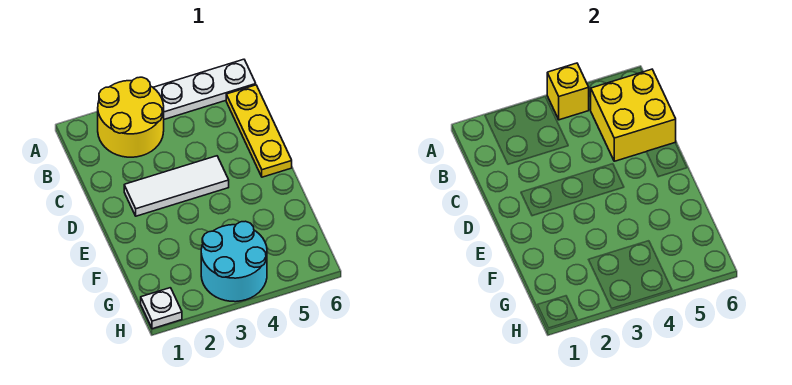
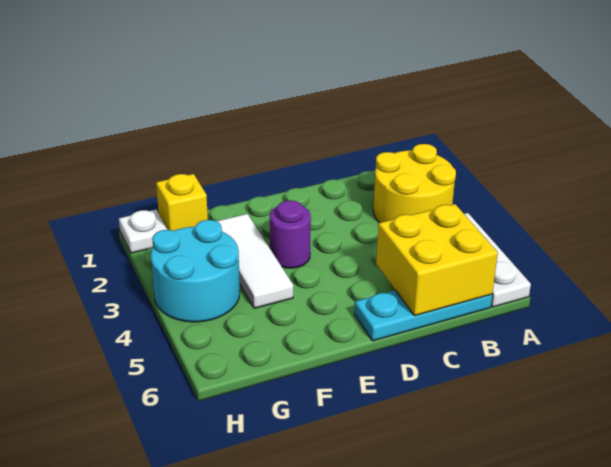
yellow brick A4 level 2 -> yellow brick G1 level 1
yellow plate B6:D6 level 1 -> cyan plate B6:D6 level 1
white tile D2:D4 level 1 -> white tile F2:F4 level 1
none -> purple round brick E3 level 1

